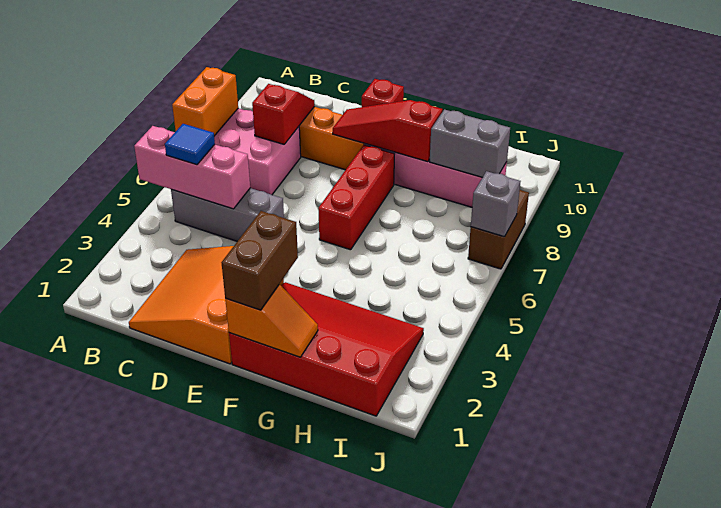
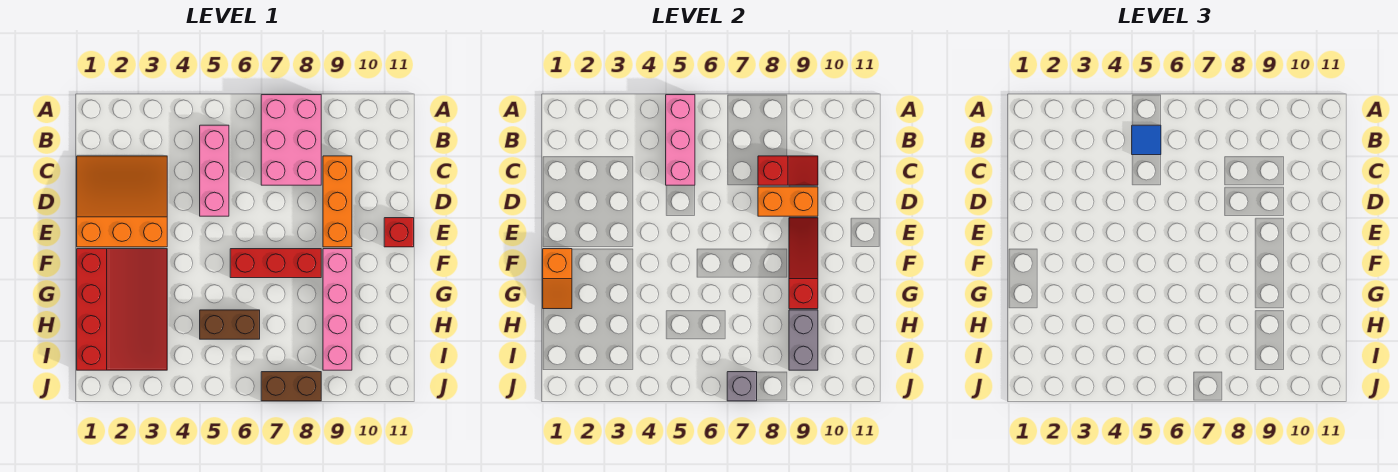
orange brick A7:A8 level 2 -> orange brick D8:D9 level 2
grey brick B5:D5 level 1 -> pink brick B5:D5 level 1
brown brick F1:F2 level 3 -> brown brick H5:H6 level 1

